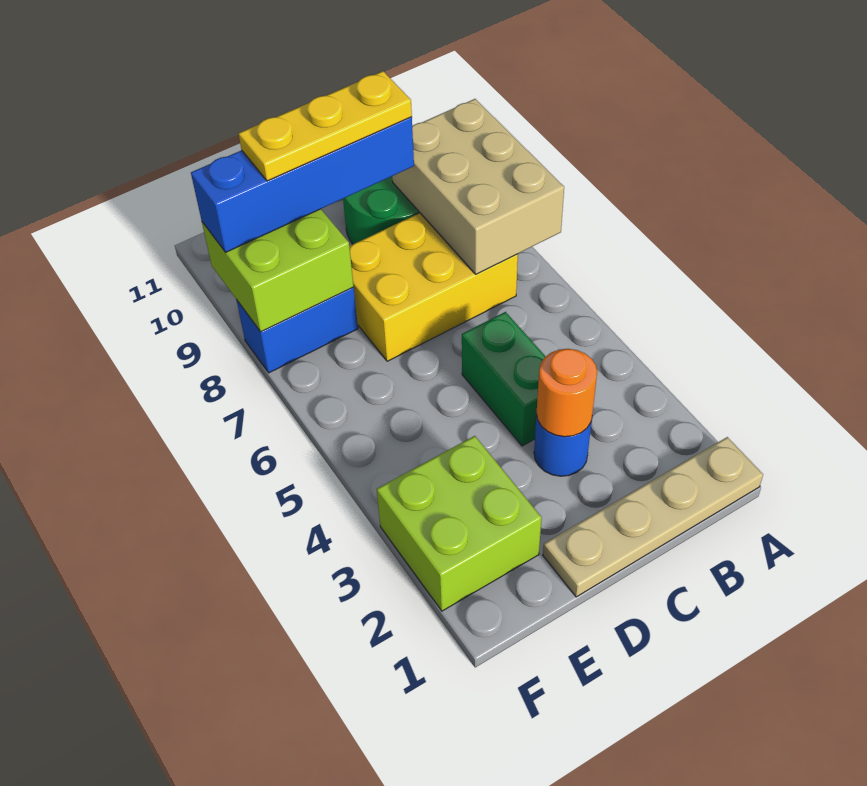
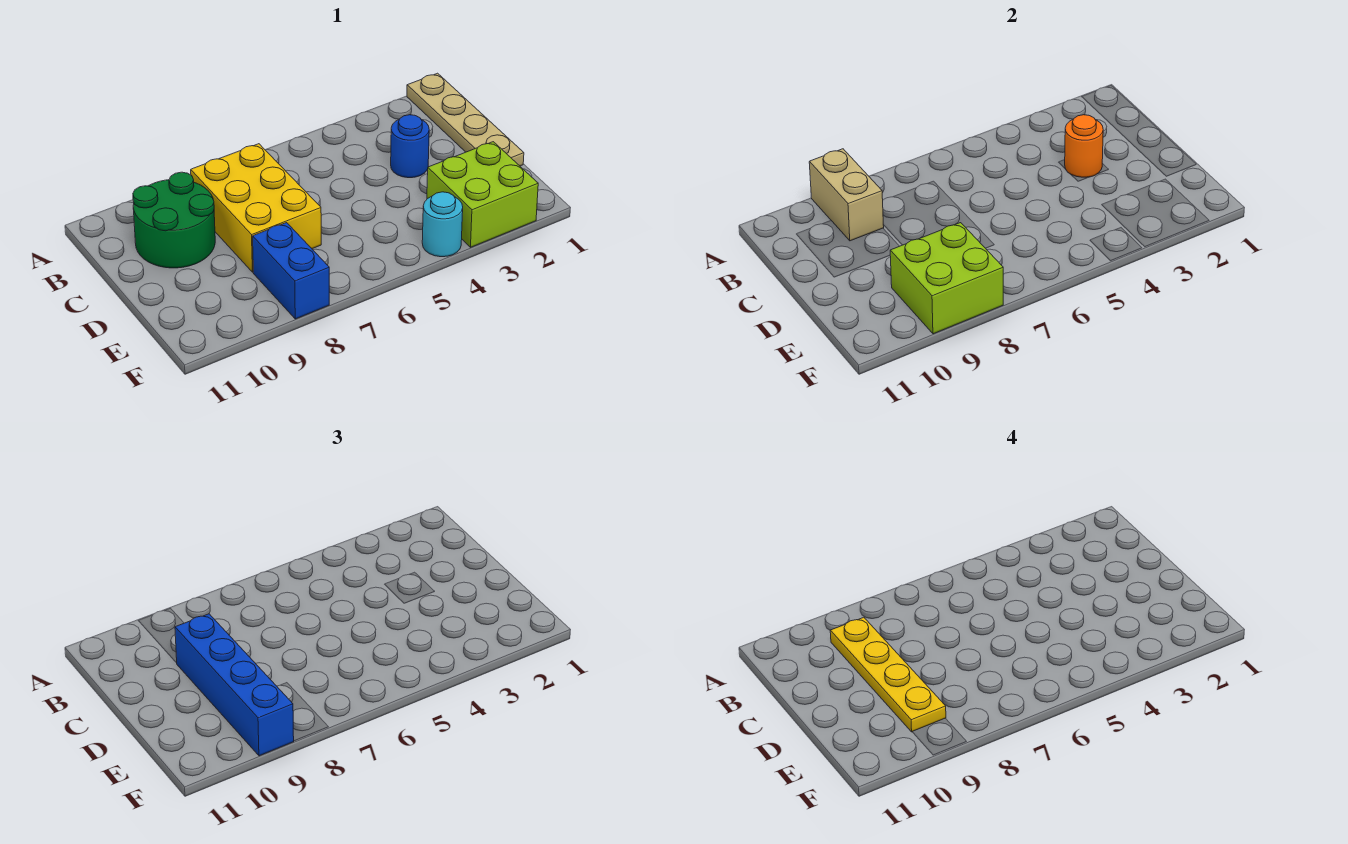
tan brick A7:B9 level 2 -> tan brick A9:B9 level 2
green brick C4:C5 level 1 -> none
yellow plate C9:E9 level 4 -> yellow plate B9:E9 level 4
none -> cyan round brick F4 level 1

